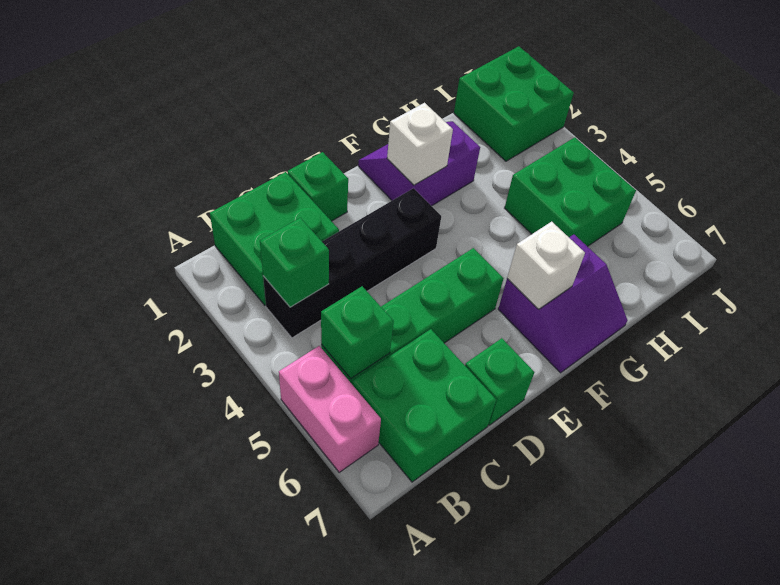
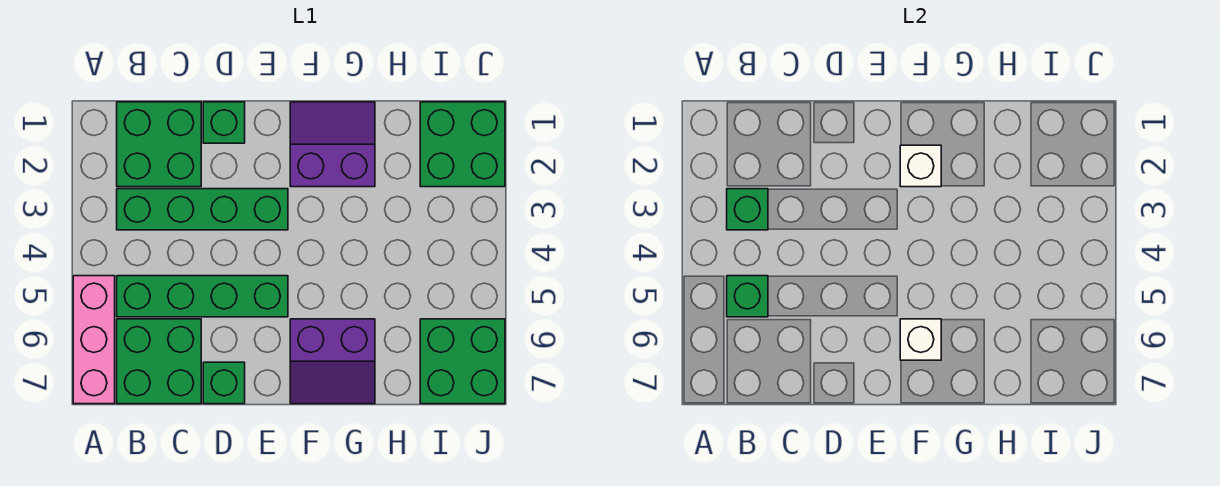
pink brick A5:A6 level 1 -> pink brick A5:A7 level 1
black brick B3:E3 level 1 -> green brick B3:E3 level 1
green brick H4:I5 level 1 -> green brick I6:J7 level 1

